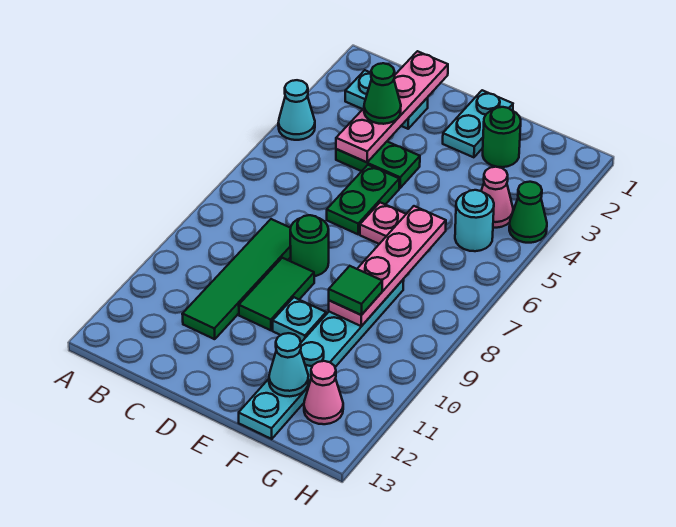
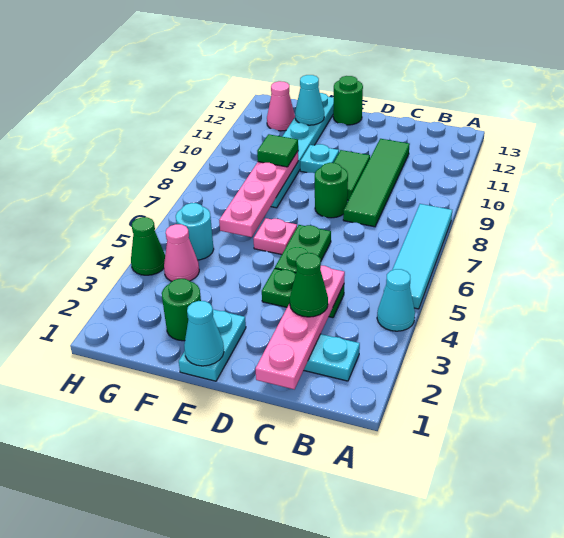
none -> cyan tile A5:A8 level 1
none -> cyan cone E1 level 2
none -> green round brick E13 level 1

